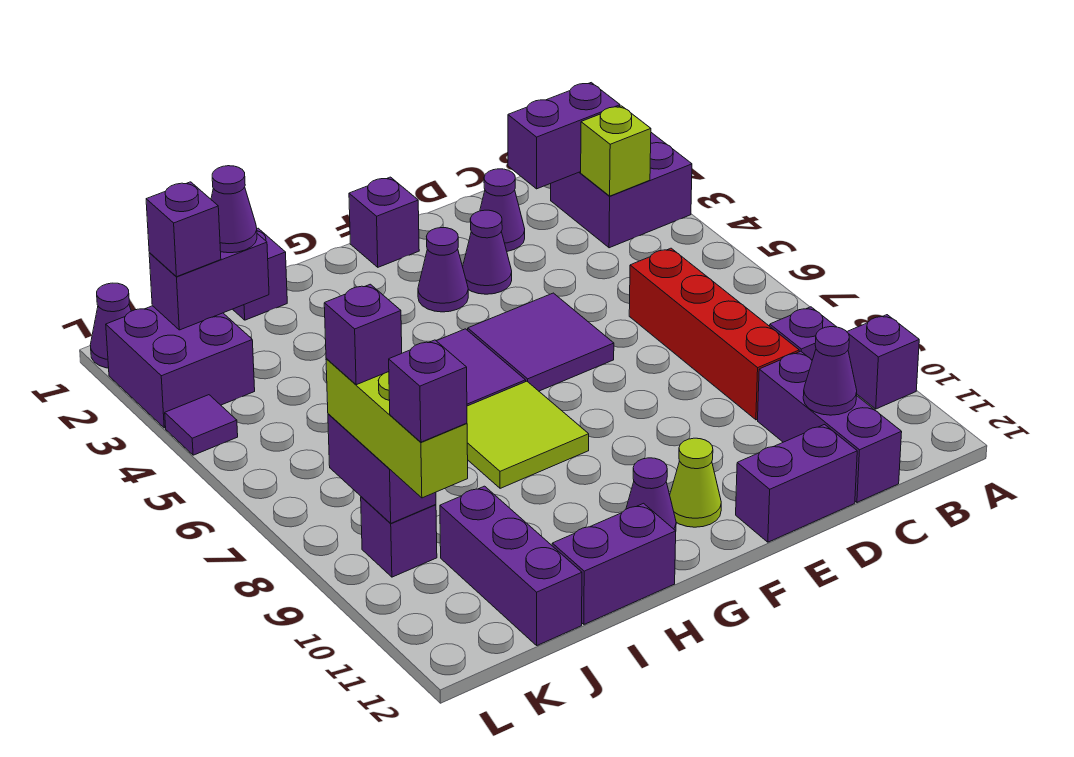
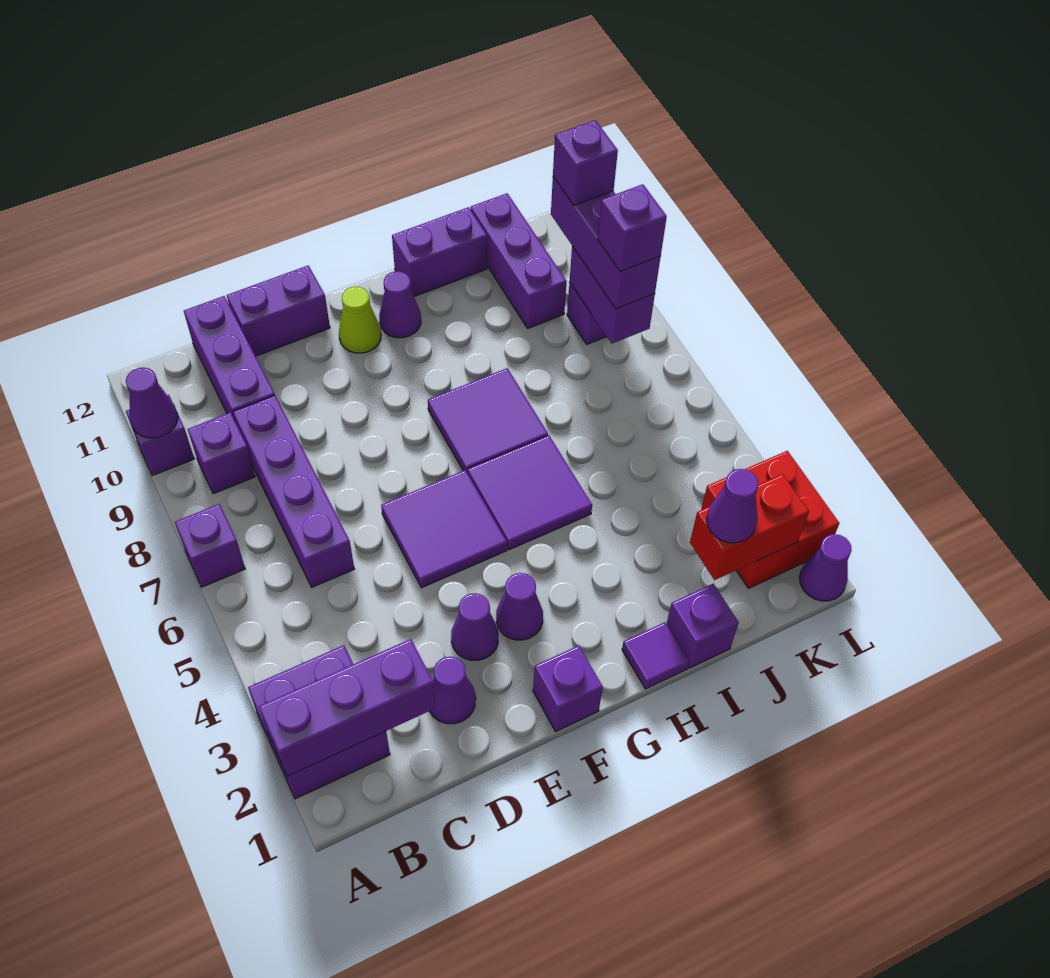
purple brick B2:C2 level 2 -> purple brick A2:C2 level 2
lime brick B3 level 2 -> none
red brick C6:C9 level 1 -> purple brick C6:C9 level 1
purple cone C11 level 2 -> purple cone A10 level 2
lime tile G7:H8 level 1 -> purple tile G7:H8 level 1
purple brick J2:K2 level 2 -> red brick J2:K2 level 2
purple brick K2:L3 level 1 -> red brick K2:L3 level 1
purple brick K2 level 3 -> purple brick A7 level 1
lime brick K8:K10 level 3 -> purple brick K8:K10 level 3
purple tile L4 level 1 -> purple tile H1 level 1

